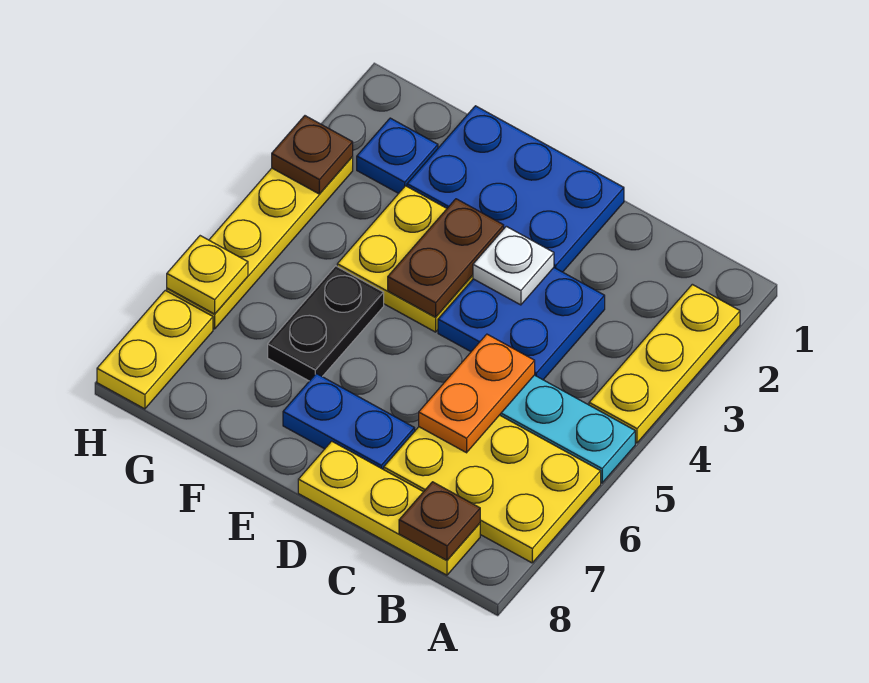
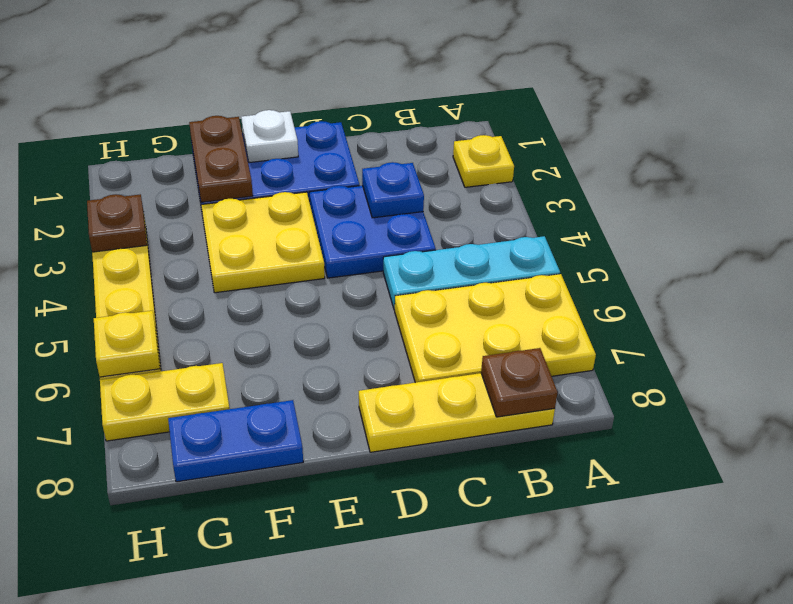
yellow plate A2:A4 level 1 -> yellow plate A2 level 1
orange plate C5:C6 level 2 -> none
white plate D3 level 2 -> white plate E1 level 2
blue plate D7:E7 level 1 -> blue plate F8:G8 level 1
brown plate E3:E4 level 2 -> brown plate F1:F2 level 2
black plate F5:F6 level 1 -> none
blue plate G2 level 1 -> blue plate C3 level 2
yellow plate H7:H8 level 1 -> yellow plate G7:H7 level 1

